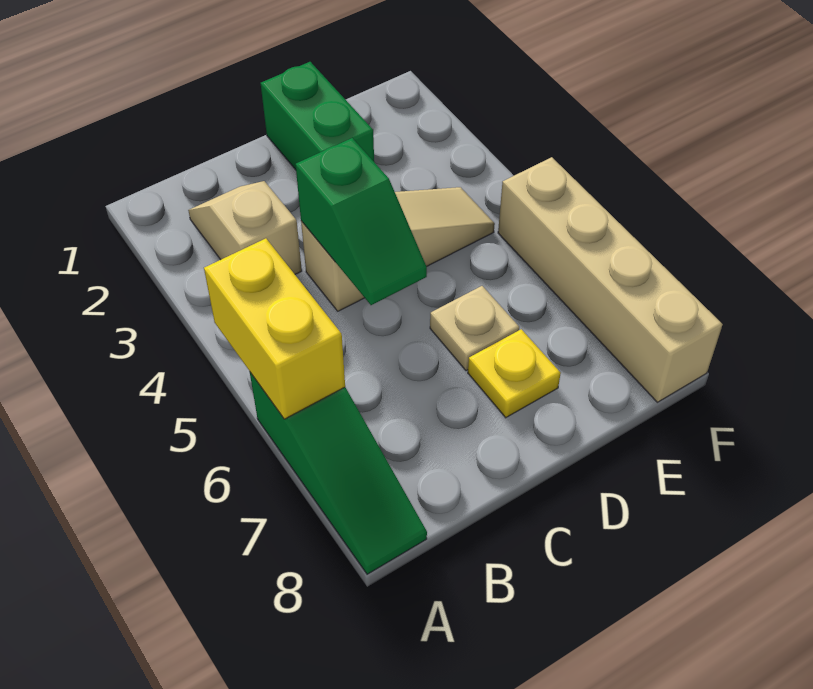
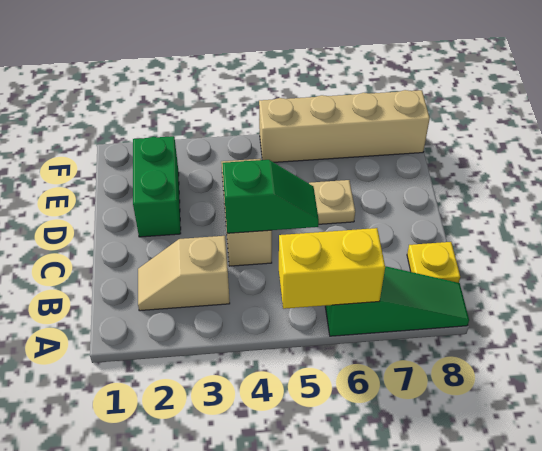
green brick D1:D2 level 1 -> green brick D2:E2 level 1
yellow plate D7 level 1 -> yellow plate B8 level 1

